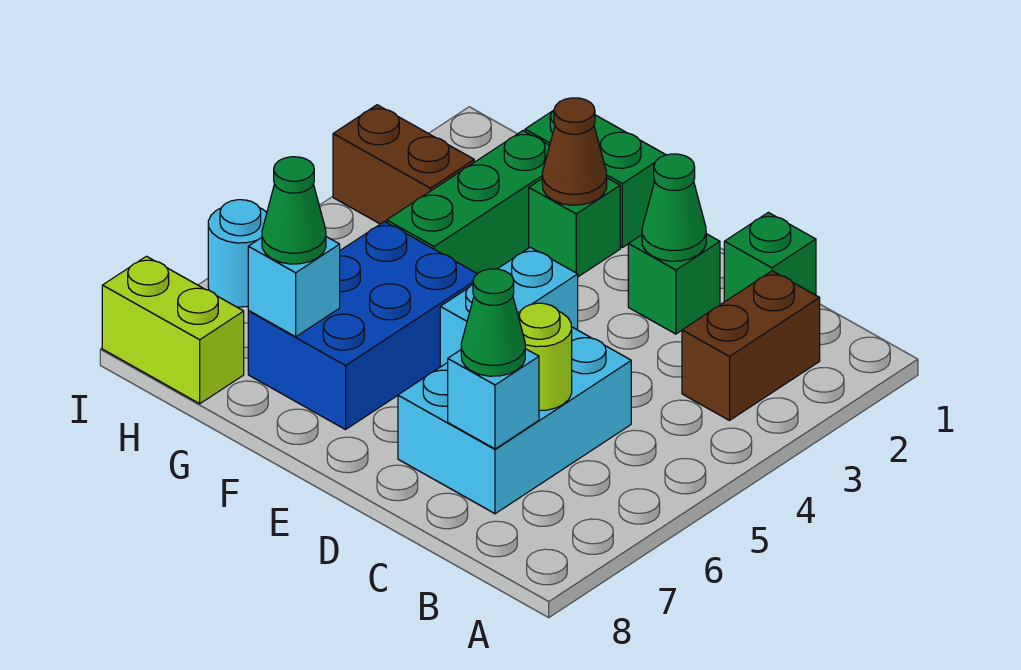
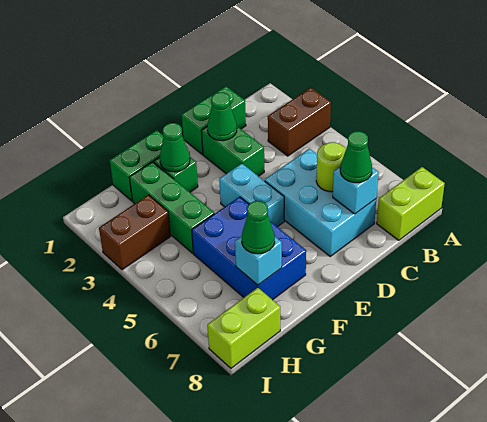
none -> lime brick A8:B8 level 1
brown brick B2:B3 level 1 -> brown brick A3:B3 level 1
green brick C1 level 1 -> green brick C1:D1 level 1
green brick D2 level 1 -> green brick D2:D3 level 1
brown cone F2 level 2 -> green cone F2 level 2
cyan round brick I6 level 1 -> none

